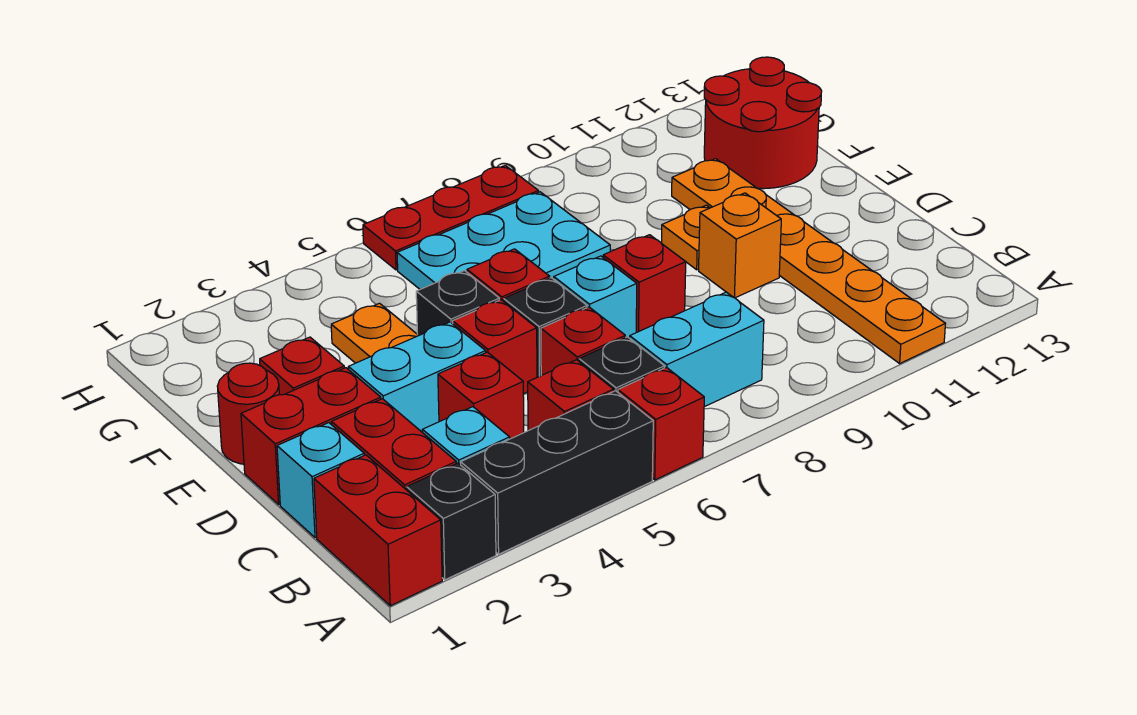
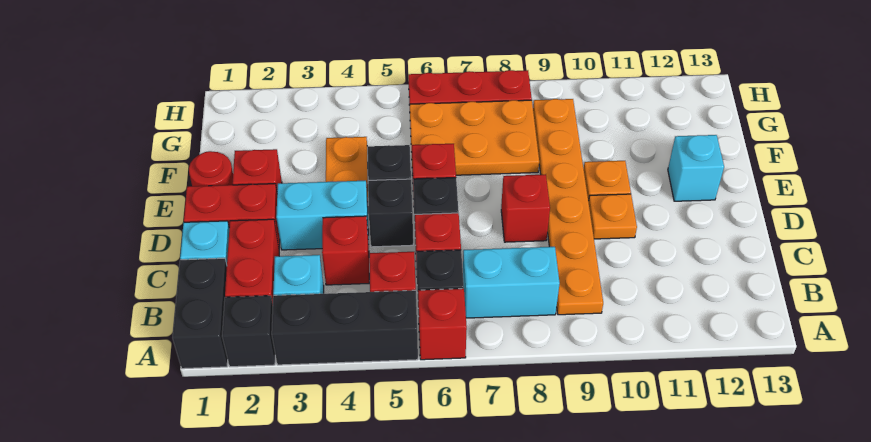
red brick A1:B1 level 1 -> black brick A1:B1 level 1
orange plate A11:F11 level 1 -> orange plate B9:G9 level 1
red brick D5 level 1 -> black brick D5 level 1
cyan brick D7 level 1 -> cyan brick E12 level 1
orange brick D10 level 1 -> orange plate D10 level 1
cyan plate F6:G8 level 1 -> orange plate F6:G8 level 1
red round brick F12:G13 level 1 -> none

